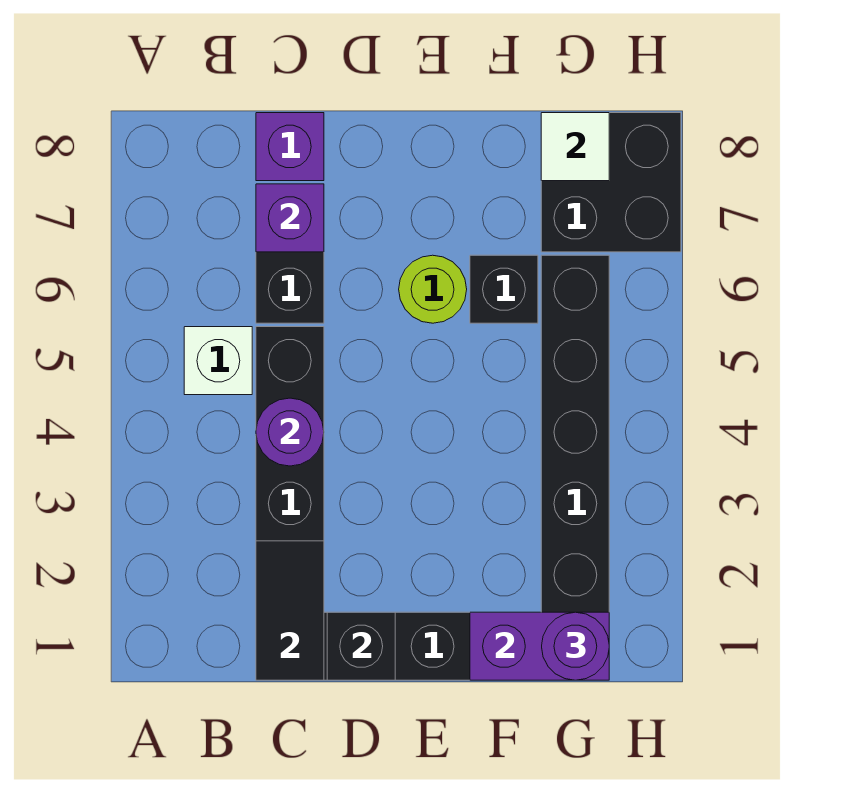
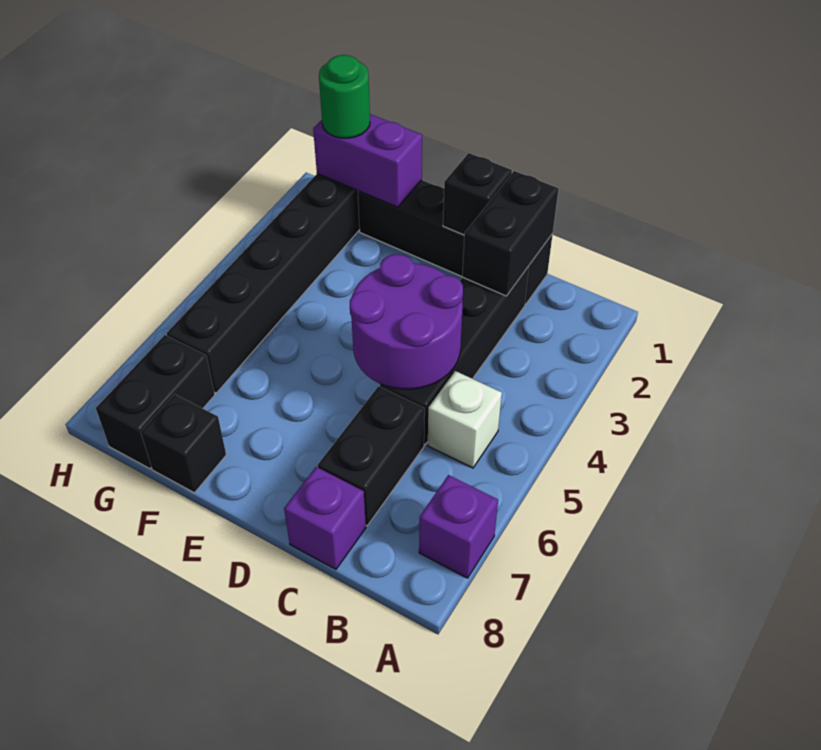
black tile C1:C2 level 2 -> black brick C1:C2 level 2
purple round brick C4 level 2 -> purple round brick C4:D5 level 2
purple brick C7 level 2 -> purple brick A7 level 1
lime round brick E6 level 1 -> none
black brick F6 level 1 -> black brick F8 level 1
purple round brick G1 level 3 -> green round brick G1 level 3
black brick G7:H8 level 1 -> black brick G7:G8 level 1
white tile G8 level 2 -> none

